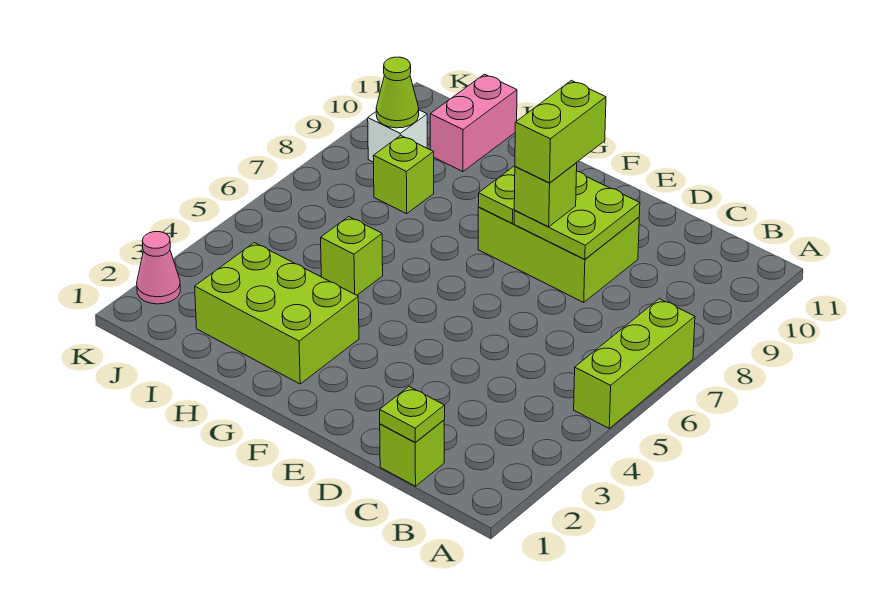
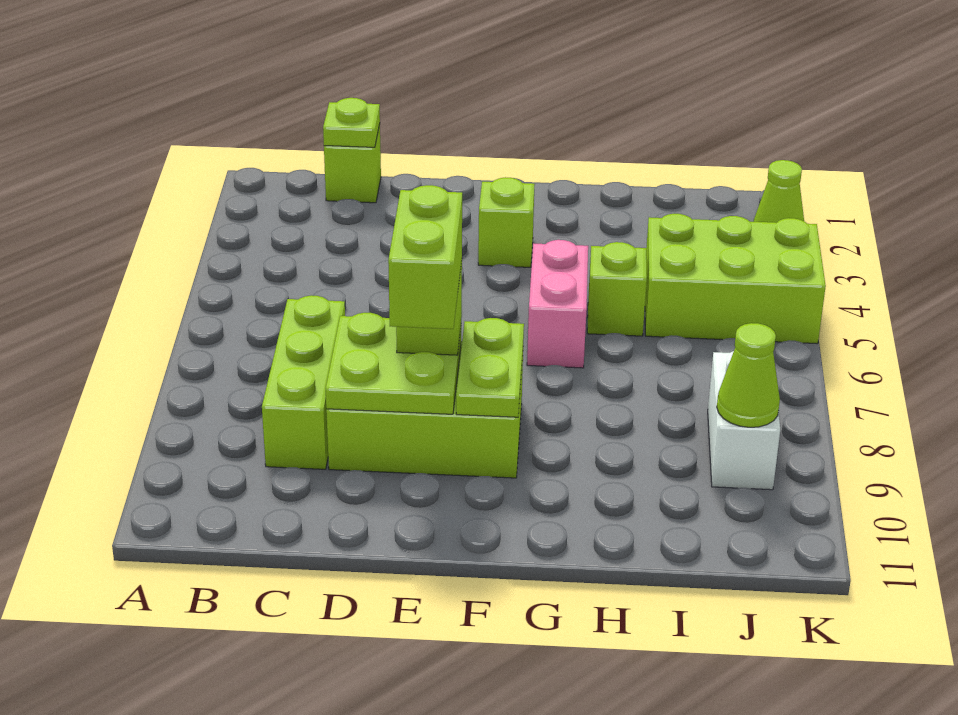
lime brick A5:A7 level 1 -> lime brick C7:C9 level 1
lime brick G2:I3 level 1 -> lime brick I4:K5 level 1
lime brick I8 level 1 -> lime brick F3 level 1
pink brick I10:I11 level 1 -> pink brick G5:G6 level 1
white brick J9 level 1 -> white brick J8:J9 level 1
pink cone K2 level 1 -> lime cone K2 level 1

